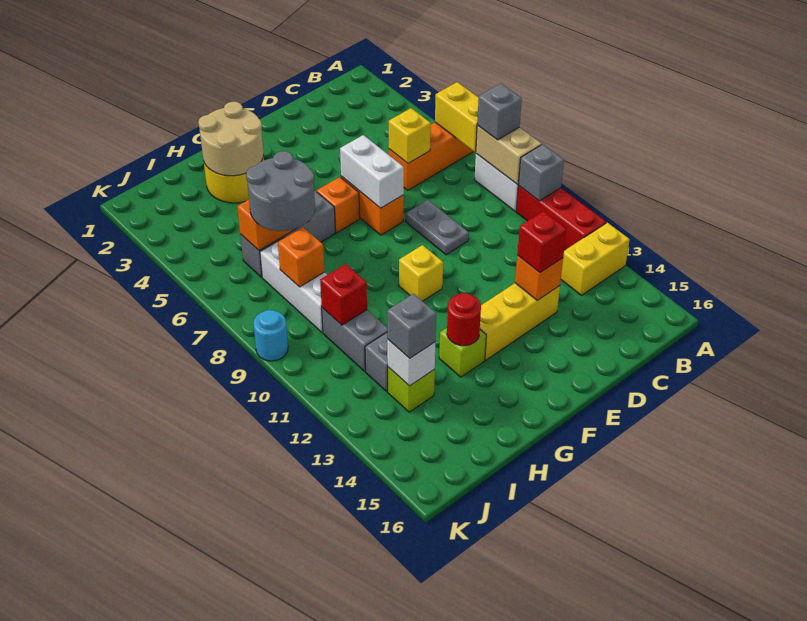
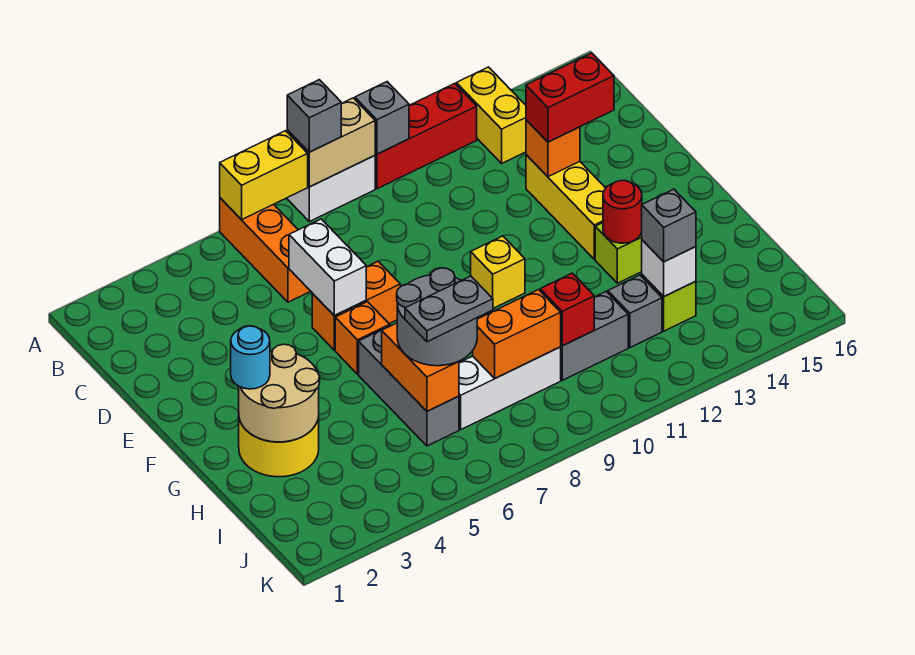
yellow brick C6 level 2 -> none
grey plate D8:D9 level 1 -> grey plate I6:I7 level 4
red brick D13 level 3 -> red brick D13:D14 level 3
white brick E6:E7 level 2 -> white brick D6:E6 level 2
orange brick I8 level 2 -> orange brick I8:I9 level 2
cyan round brick K9 level 1 -> cyan round brick G2 level 3

